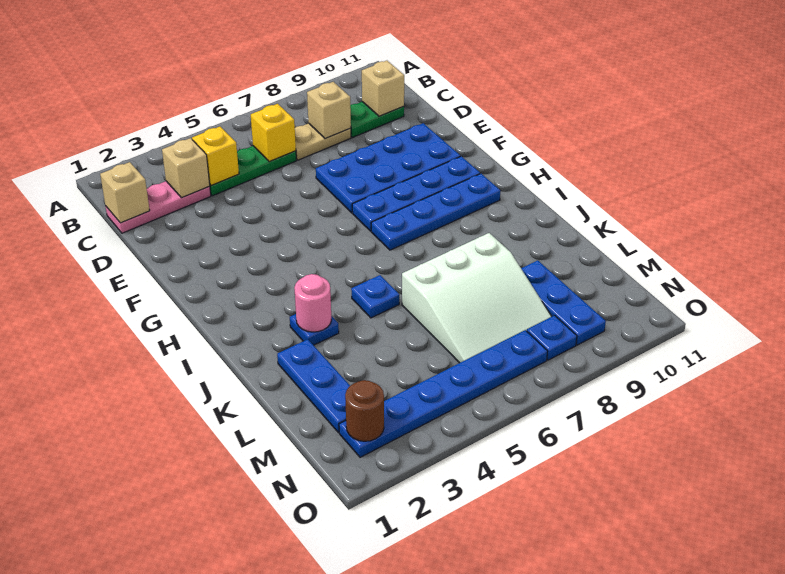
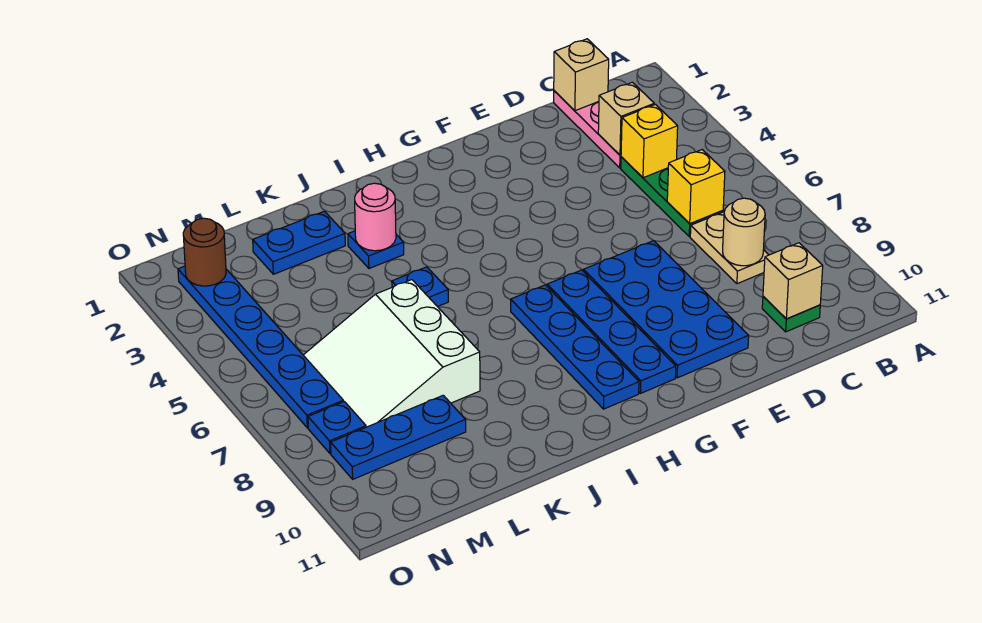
tan brick C8 level 2 -> tan round brick C8 level 2
green plate C9:C10 level 1 -> green plate C10 level 1
blue plate K2:M2 level 1 -> blue plate K2:L2 level 1

